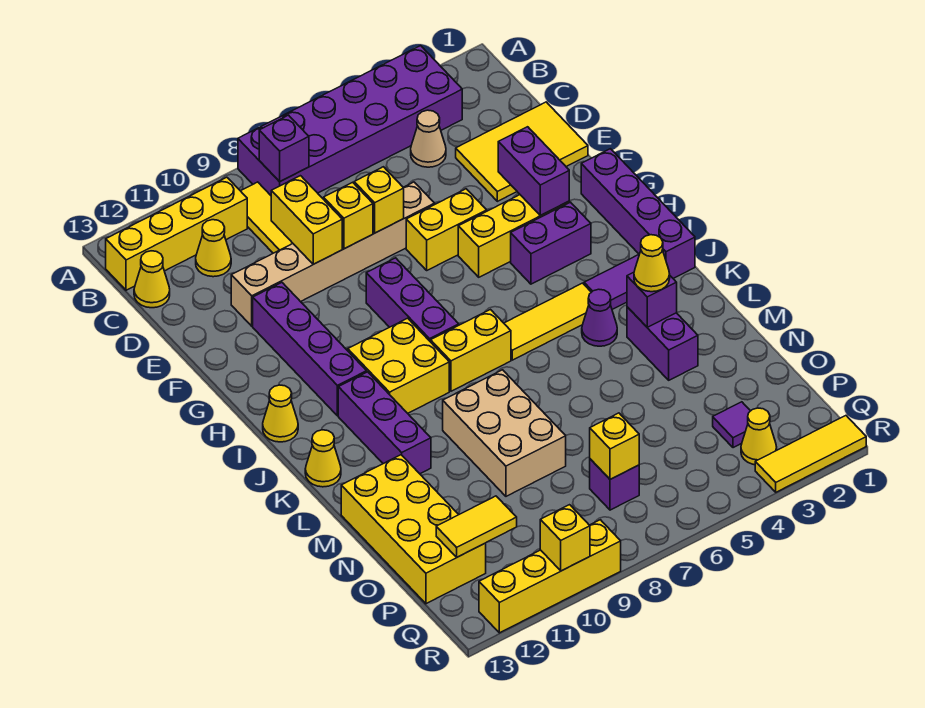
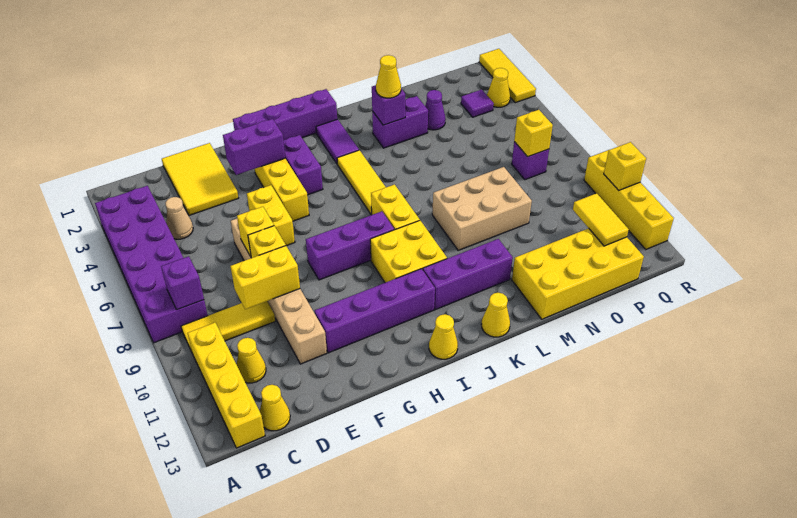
purple cone K4 level 1 -> purple cone N3 level 1

